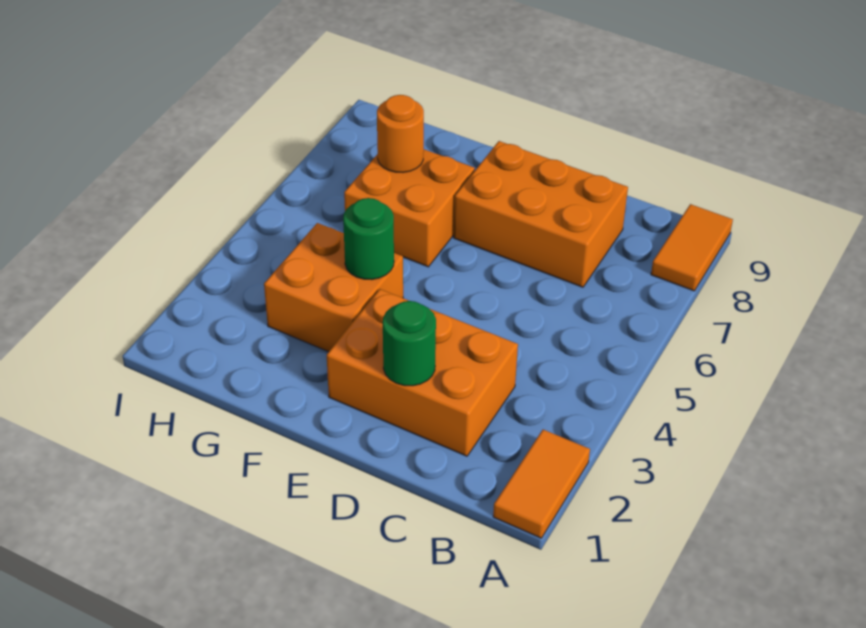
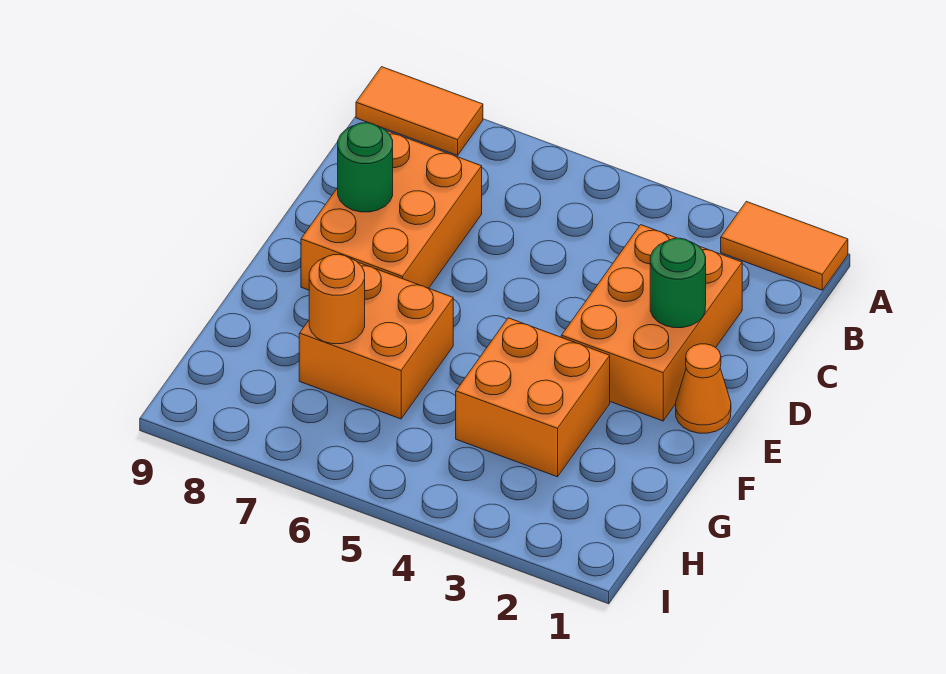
none -> orange cone E1 level 1
green round brick F4 level 2 -> green round brick D8 level 2

